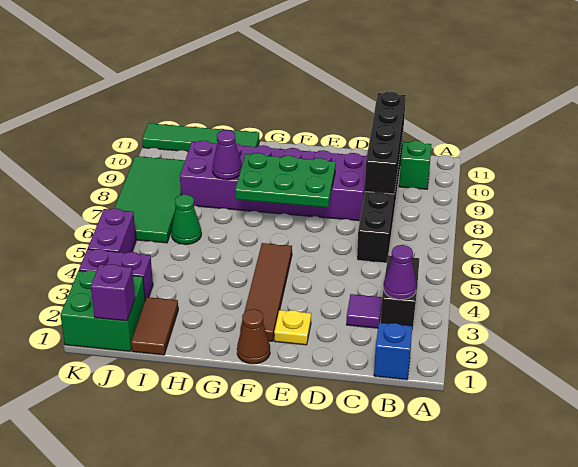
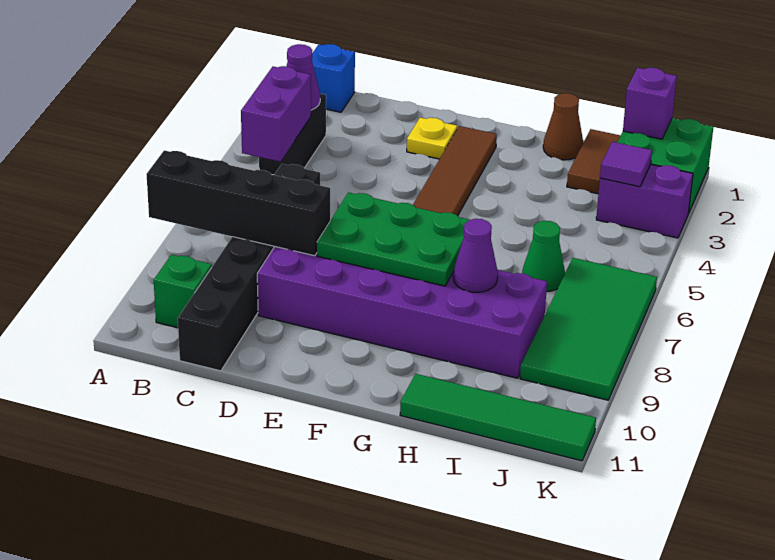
purple tile C3 level 1 -> purple tile J3 level 2
black brick C8:C11 level 2 -> black brick A8:D8 level 2
brown cone F1 level 1 -> brown cone H1 level 1
purple brick K4:K5 level 1 -> purple brick B4:B5 level 2

